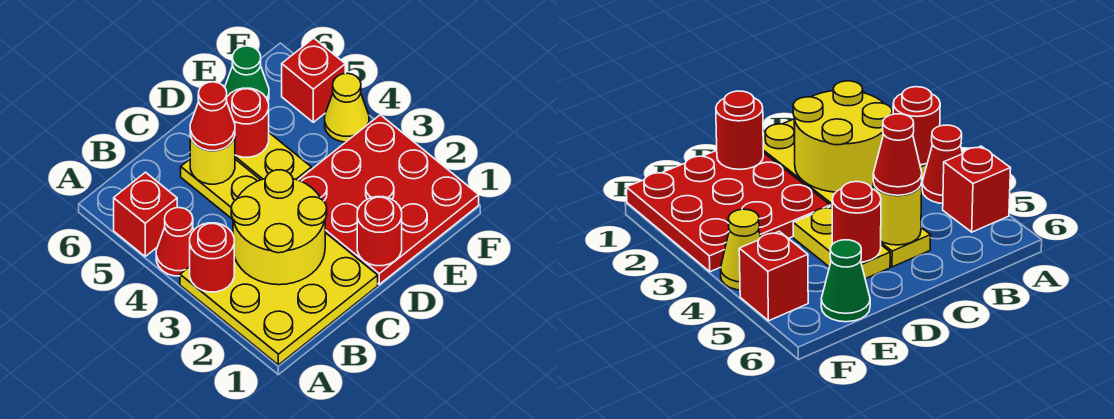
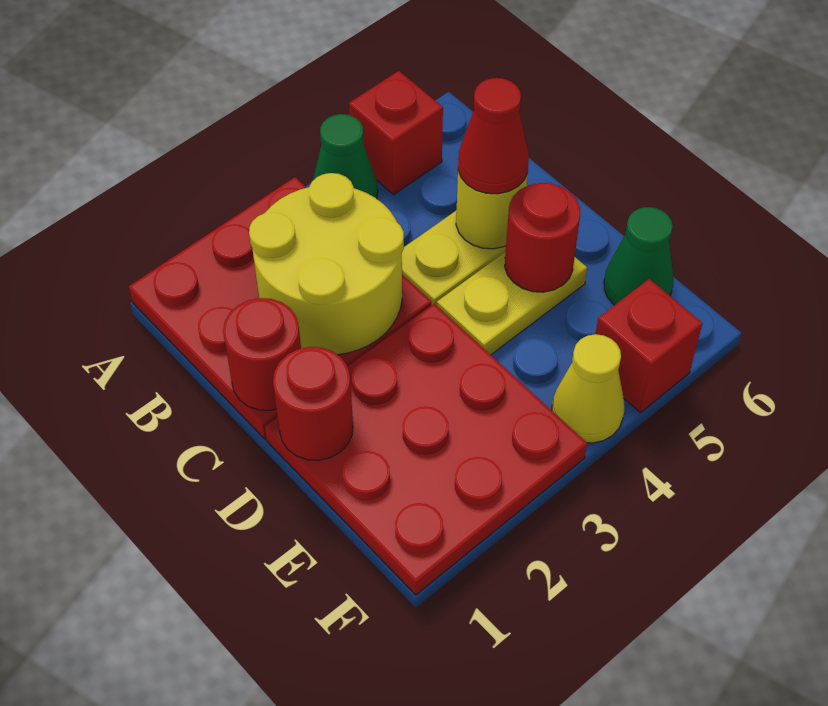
yellow plate A1:C3 level 1 -> red plate A1:C3 level 1
red round brick A3 level 2 -> red round brick C1 level 2
red cone A4 level 1 -> green cone A4 level 1

